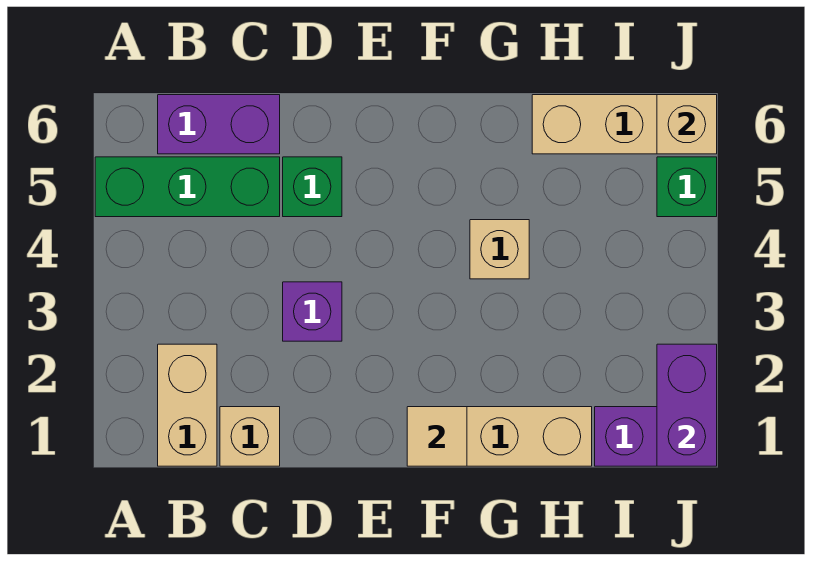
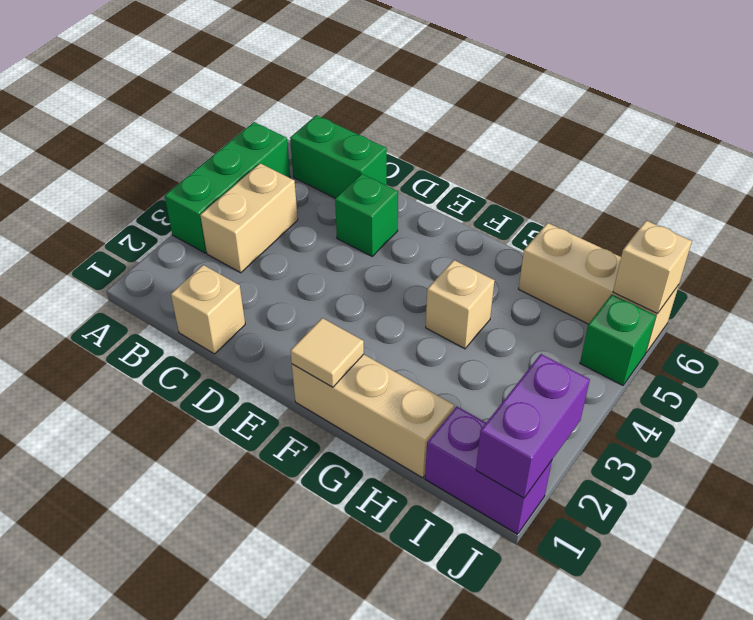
green brick A5:C5 level 1 -> green brick A3:A5 level 1
tan brick B1:B2 level 1 -> tan brick B3:B4 level 1
purple brick B6:C6 level 1 -> green brick B6:C6 level 1
purple brick D3 level 1 -> none

